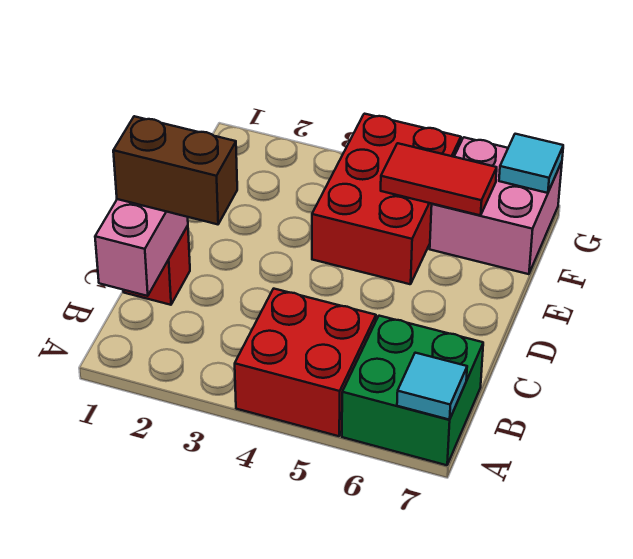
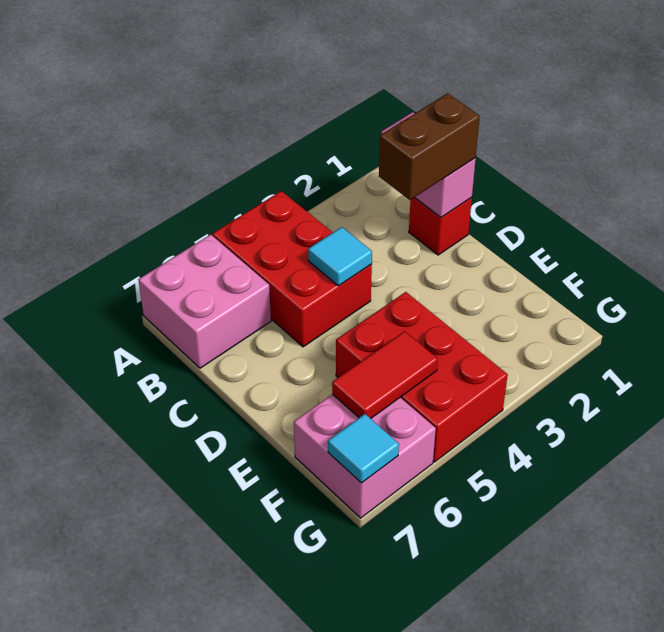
red brick A4:B5 level 1 -> red brick A4:C5 level 1
green brick A6:B7 level 1 -> pink brick A6:B7 level 1
cyan tile A7 level 2 -> cyan tile C4 level 2

